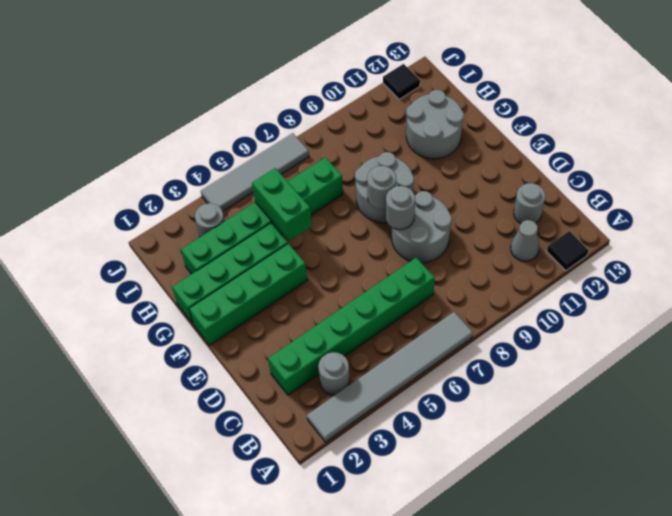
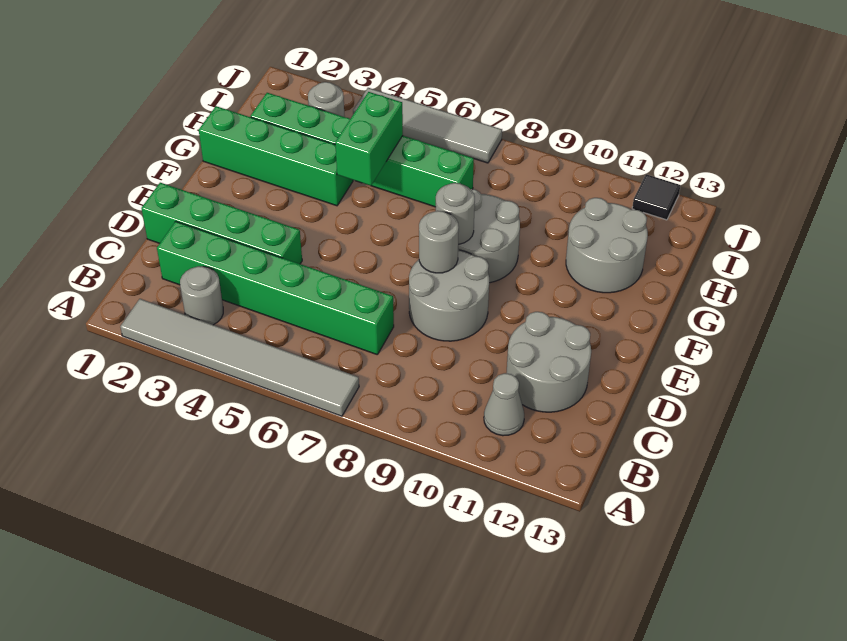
black tile A12 level 1 -> none
grey round brick C12 level 1 -> grey round brick C11:D12 level 1
green brick F1:F4 level 1 -> green brick D1:D4 level 1

